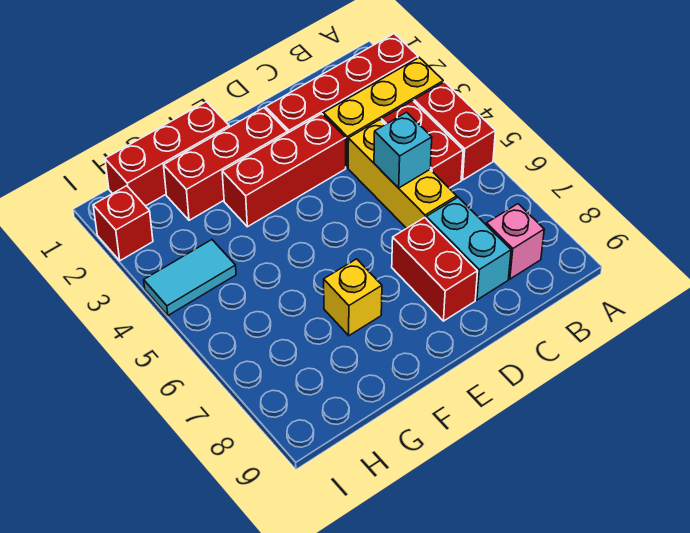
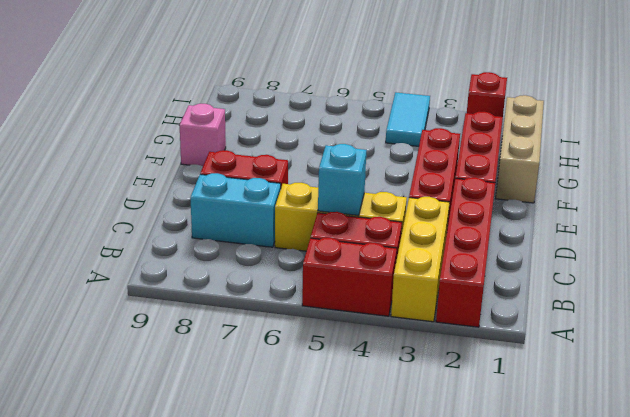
pink brick B8 level 1 -> pink brick F9 level 1
red brick F1:H1 level 1 -> tan brick F1:H1 level 1
yellow brick F7 level 1 -> none

